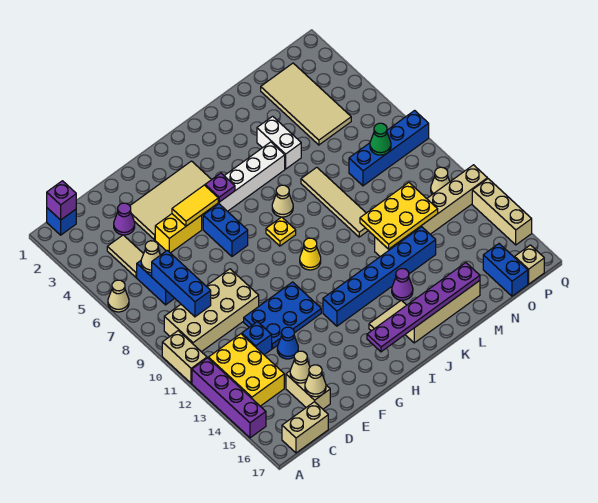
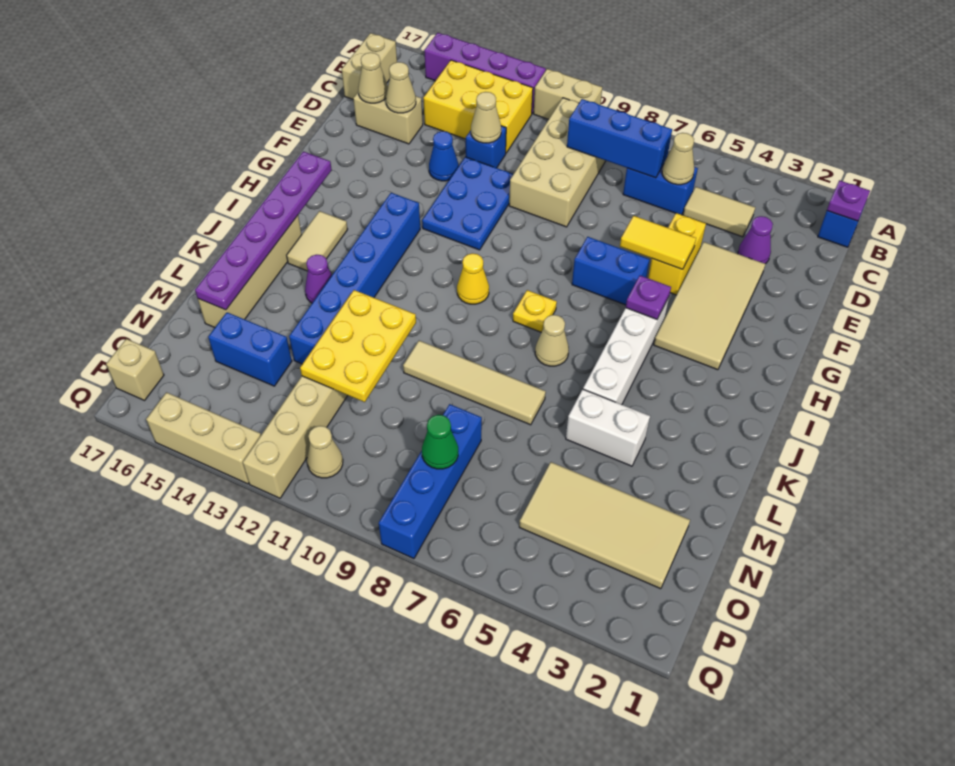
tan cone A6 level 1 -> tan cone D12 level 2
purple brick B1 level 2 -> purple plate B1 level 2
yellow tile F5:G5 level 2 -> yellow tile F5:F6 level 2
blue brick O16:O17 level 1 -> blue brick N14:N15 level 1

